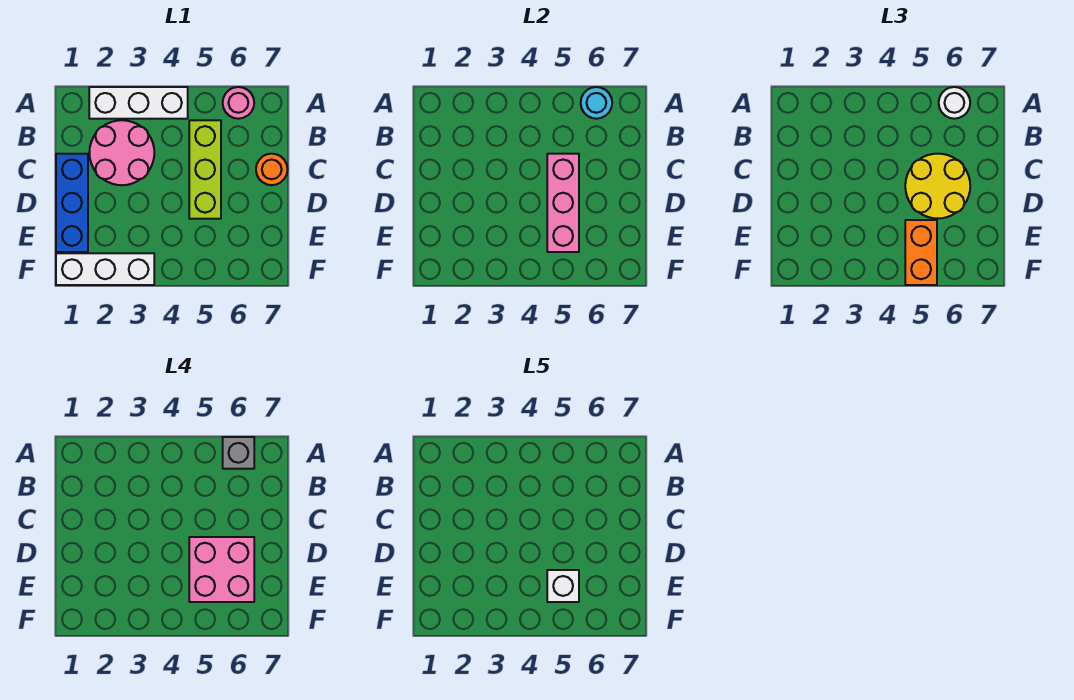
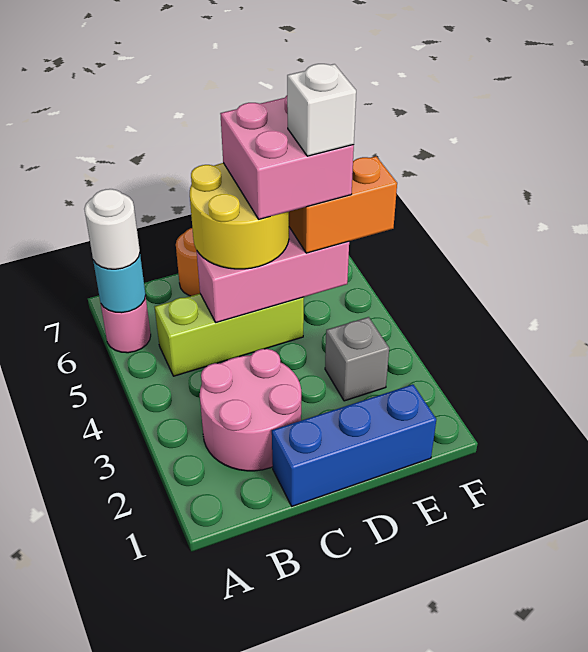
white brick A2:A4 level 1 -> none
grey brick A6 level 4 -> grey brick E3 level 1
white brick F1:F3 level 1 -> none

